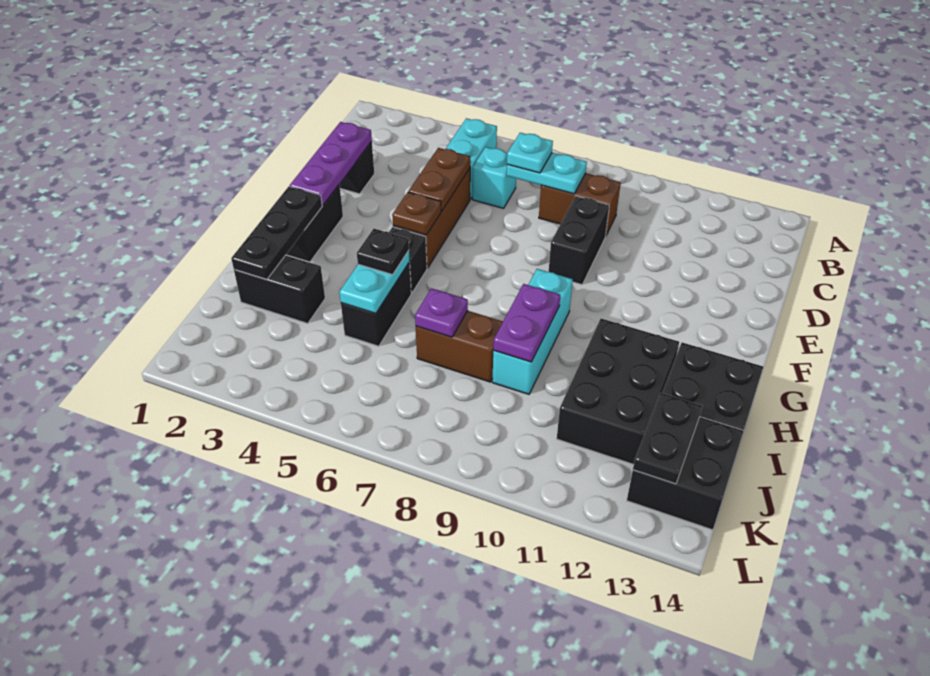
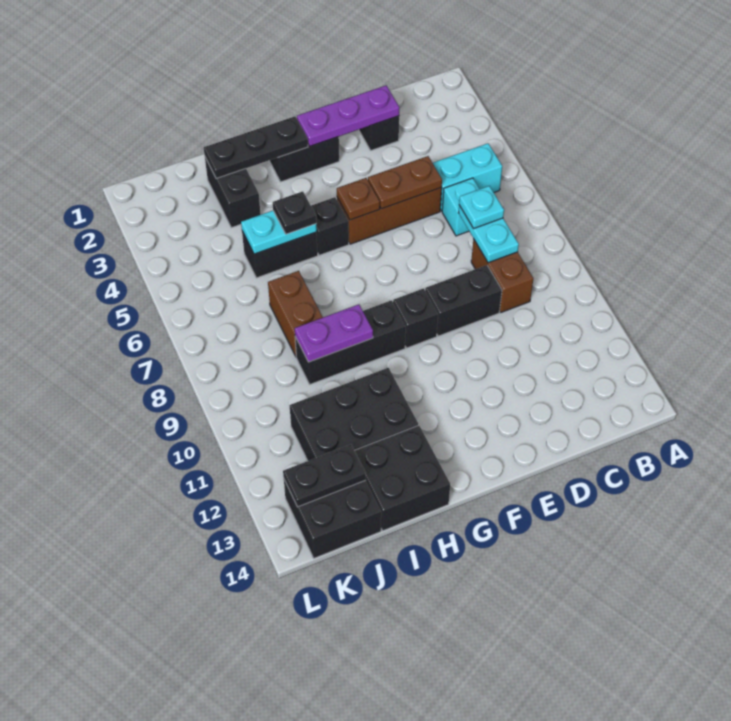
none -> black brick F9 level 1
cyan brick G9:I9 level 1 -> black brick G9:I9 level 1
purple plate I7 level 2 -> none

